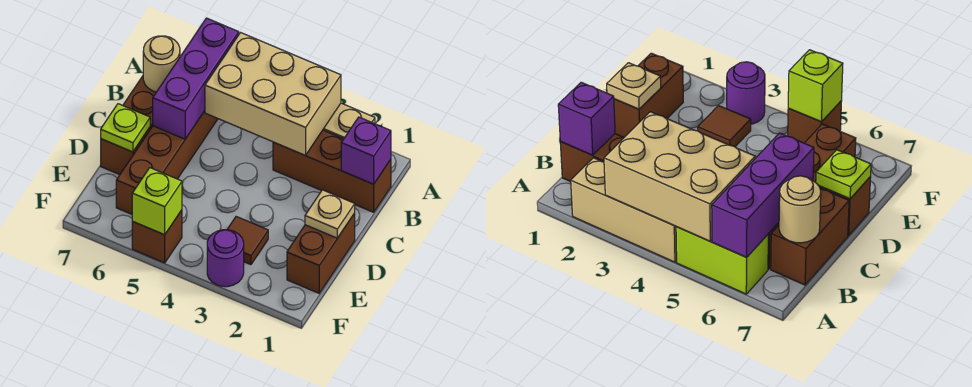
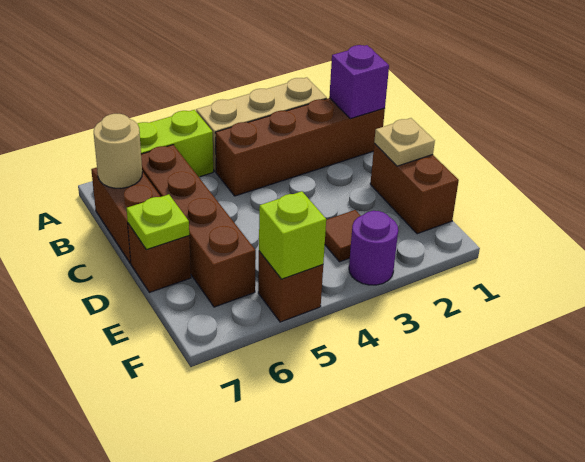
tan brick A3:B5 level 2 -> none
purple brick A6:C6 level 2 -> none
brown brick B1:B3 level 1 -> brown brick B1:B4 level 1

